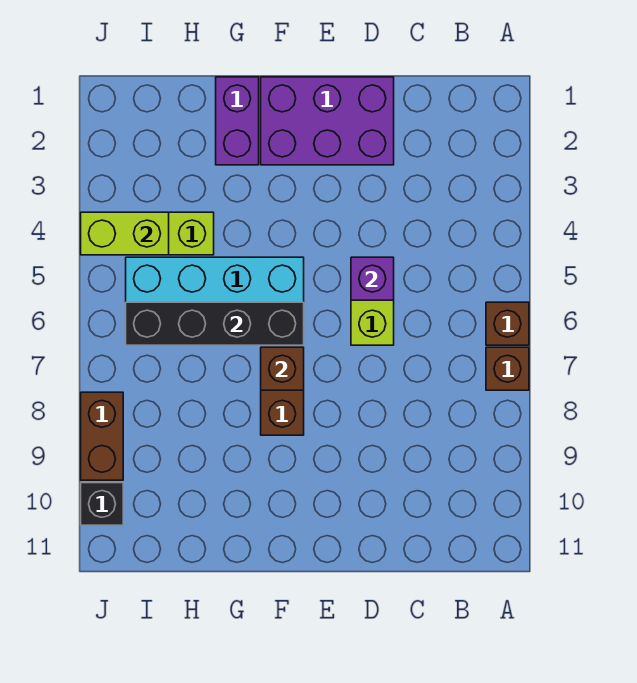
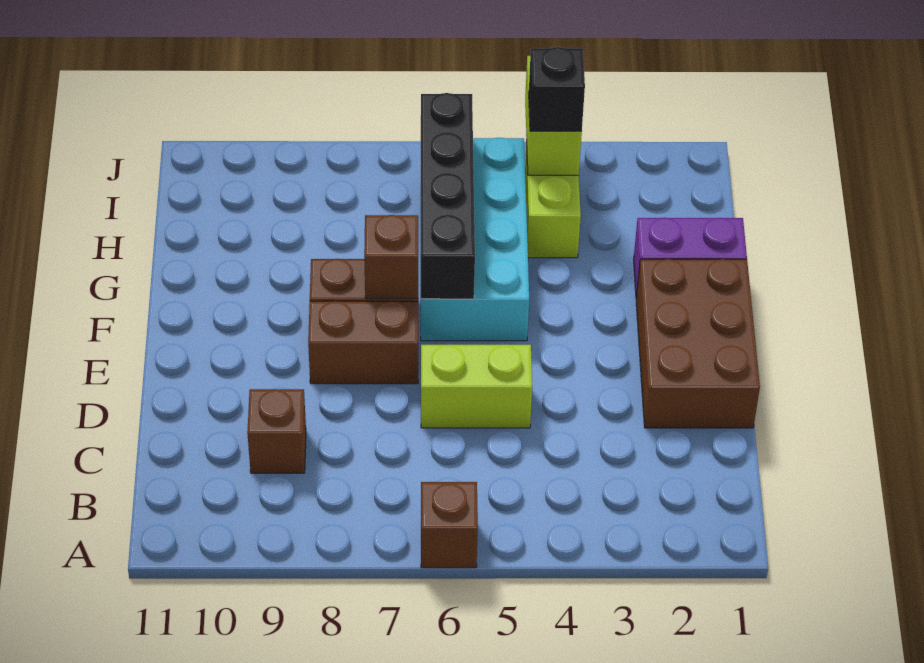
brown brick A7 level 1 -> brown brick C9 level 1
purple brick D1:F2 level 1 -> brown brick D1:F2 level 1
purple brick D5 level 2 -> none
brown brick J8:J9 level 1 -> brown brick E7:E8 level 1
black brick J10 level 1 -> black brick I4 level 3

